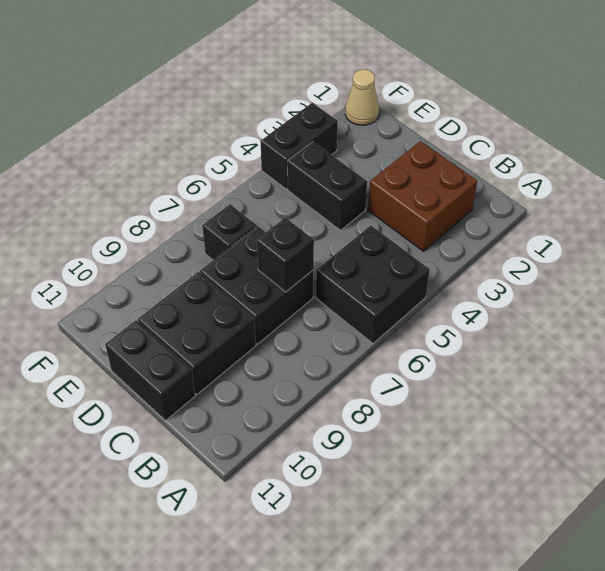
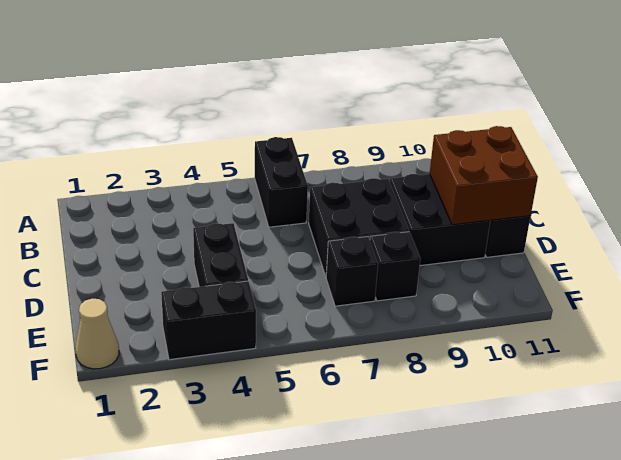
black brick A5:B6 level 1 -> black brick A6:B6 level 1
brown brick B2:C3 level 1 -> brown brick C10:D11 level 2
black brick C7 level 2 -> black brick E8 level 1

